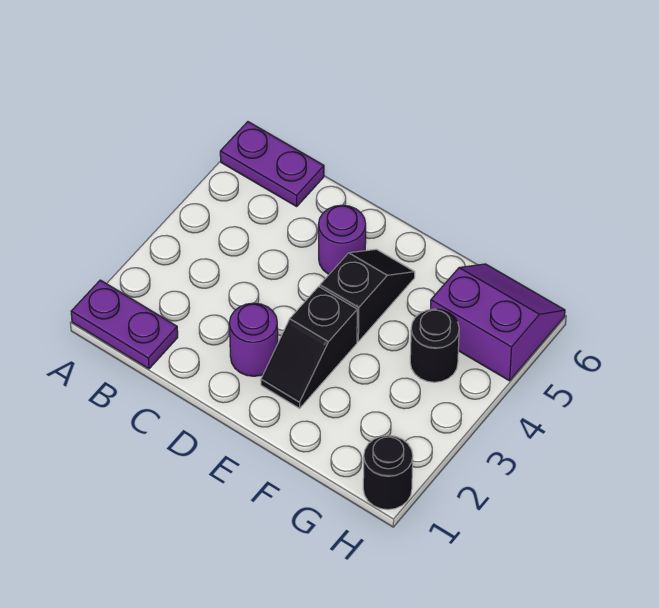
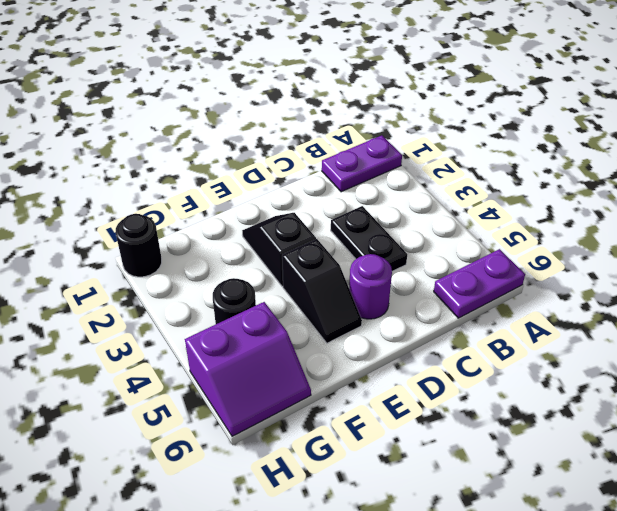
none -> black plate C3:C4 level 1
purple round brick D2 level 1 -> none

